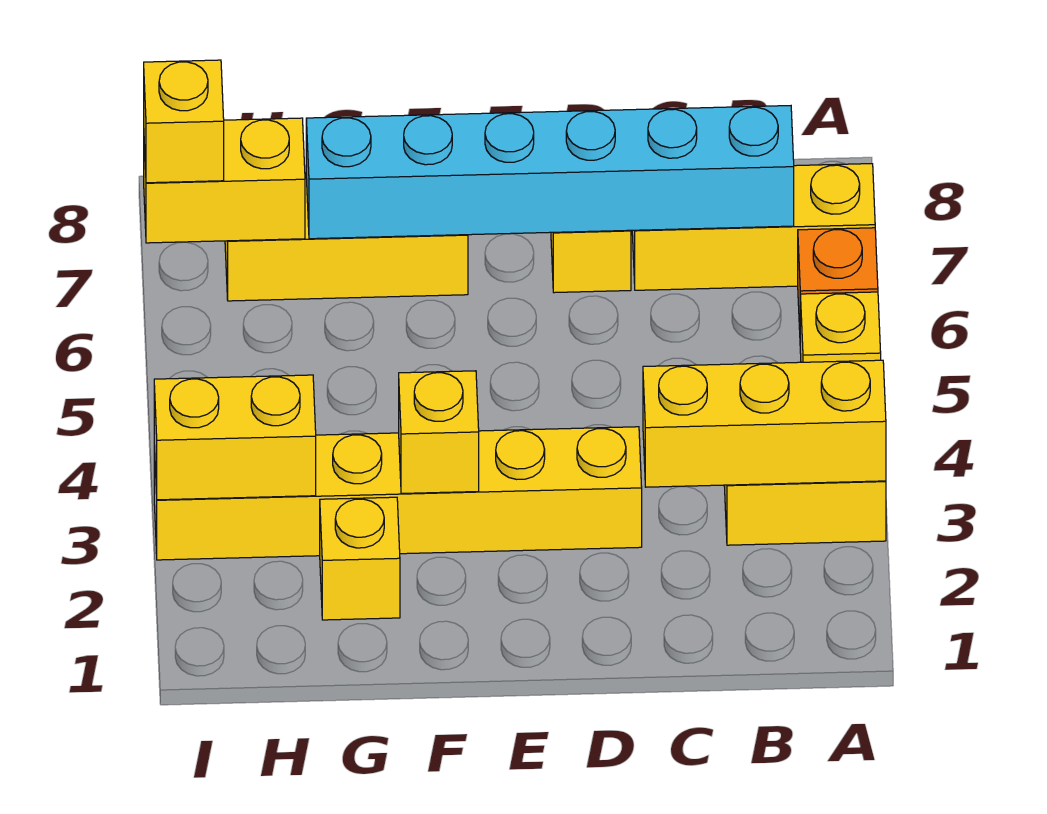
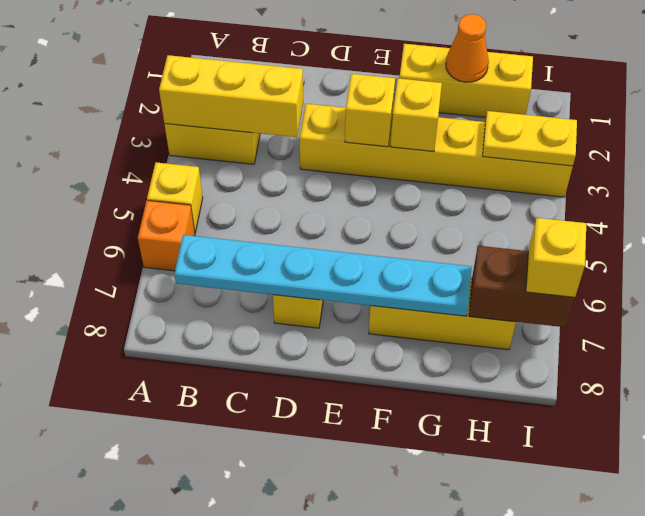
yellow brick A7:C7 level 1 -> yellow brick F1:H1 level 1
cyan brick B7:G7 level 2 -> cyan plate B7:G7 level 2
none -> orange cone G1 level 2
yellow brick G2 level 1 -> yellow brick E3 level 2
yellow brick H3:I3 level 2 -> yellow plate H3:I3 level 2
yellow brick H7:I7 level 2 -> brown brick H7:I7 level 2

